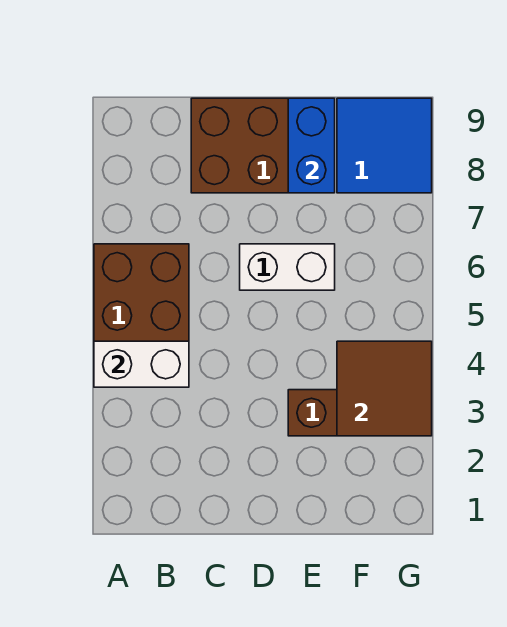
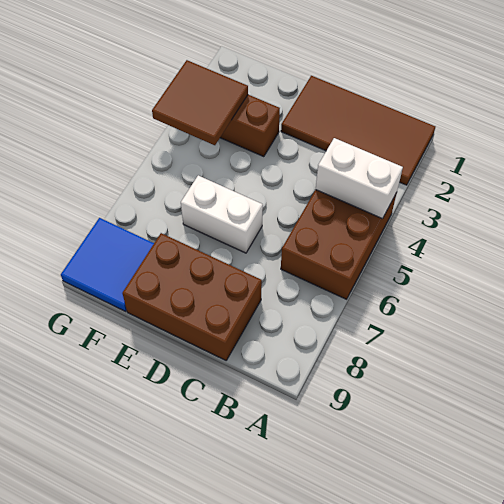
none -> brown tile A1:D2 level 1
blue brick E8:E9 level 2 -> none

